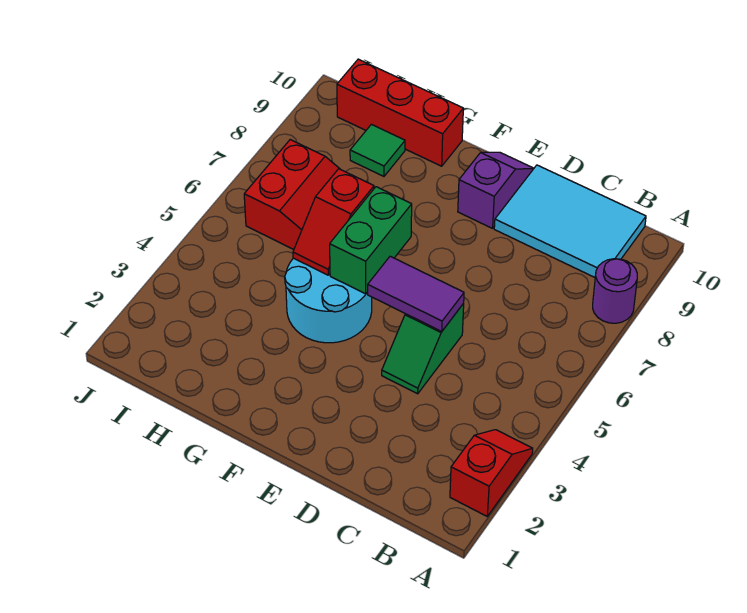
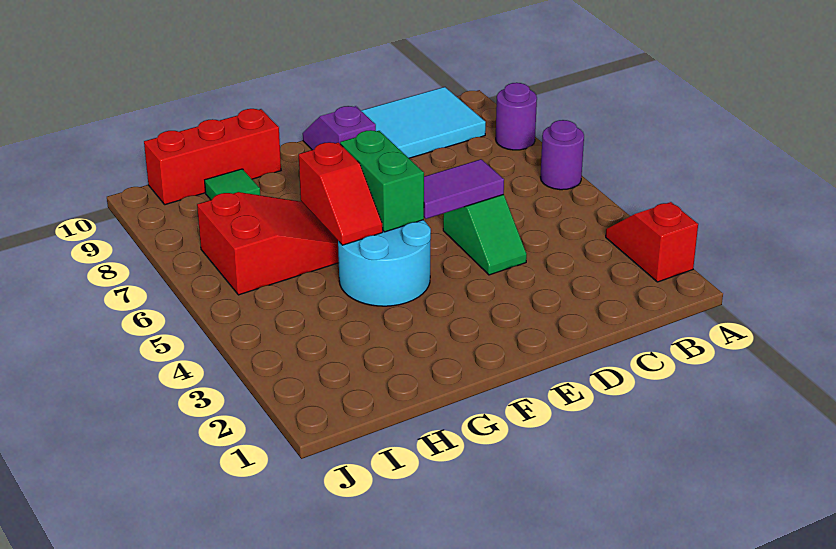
none -> purple round brick A6 level 1

